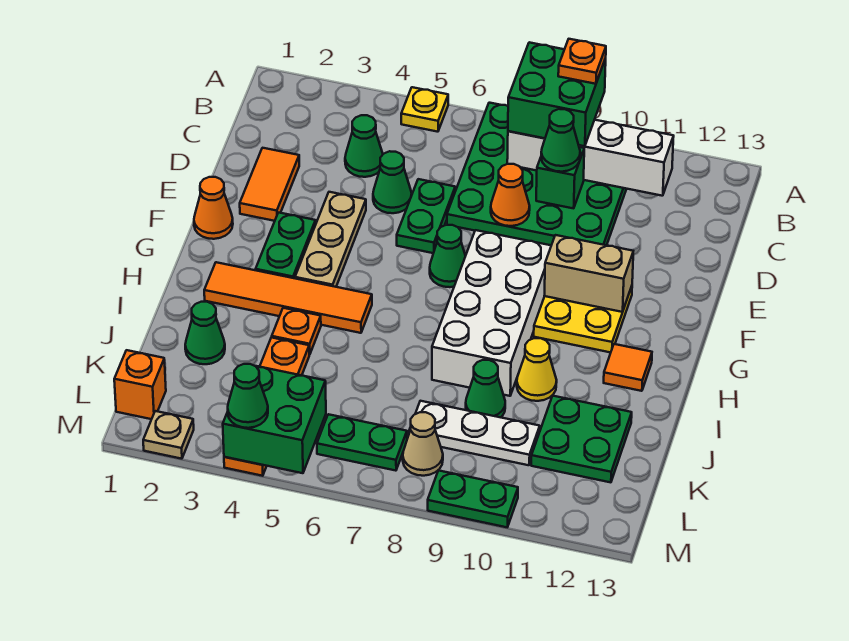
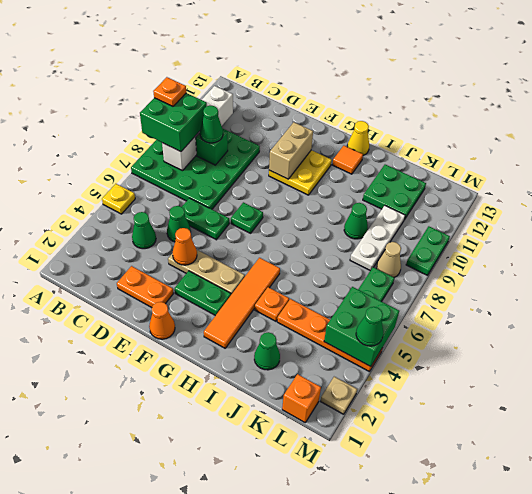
orange tile D2:E2 level 1 -> orange plate D2:E2 level 1
orange cone D8 level 2 -> orange cone E4 level 2
green cone F7 level 1 -> green plate F7 level 1
white brick F8:I9 level 1 -> none
yellow cone I10 level 1 -> yellow cone H13 level 1

